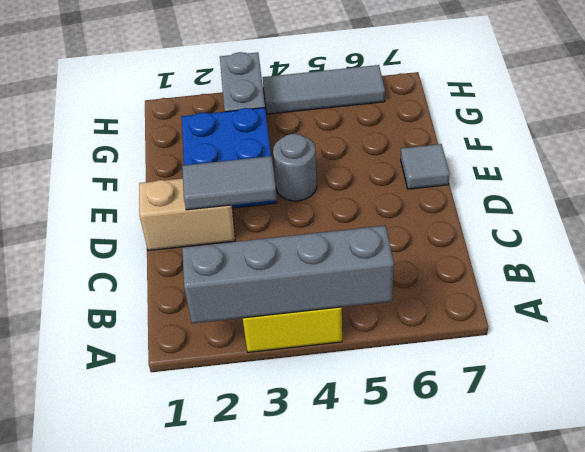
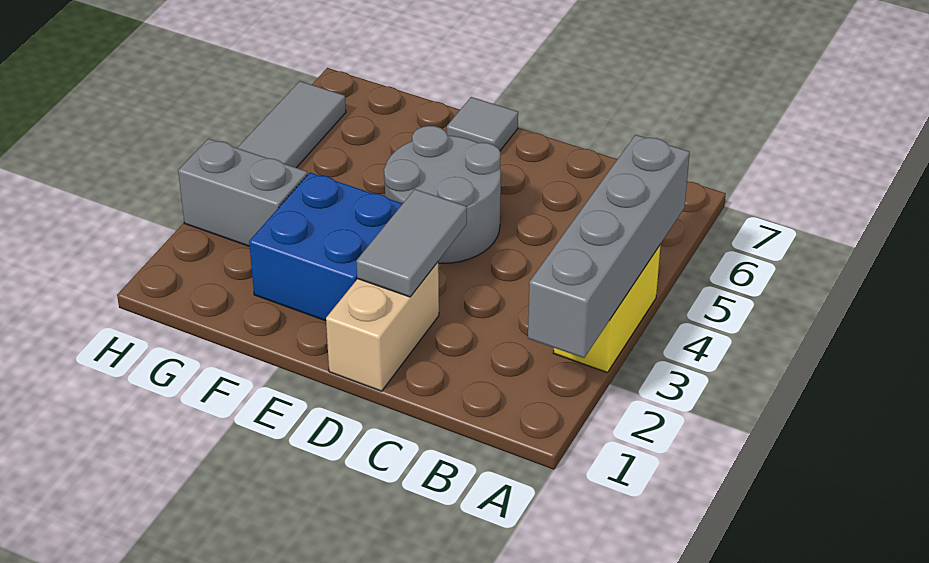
grey round brick E4 level 1 -> grey round brick D4:E5 level 1

